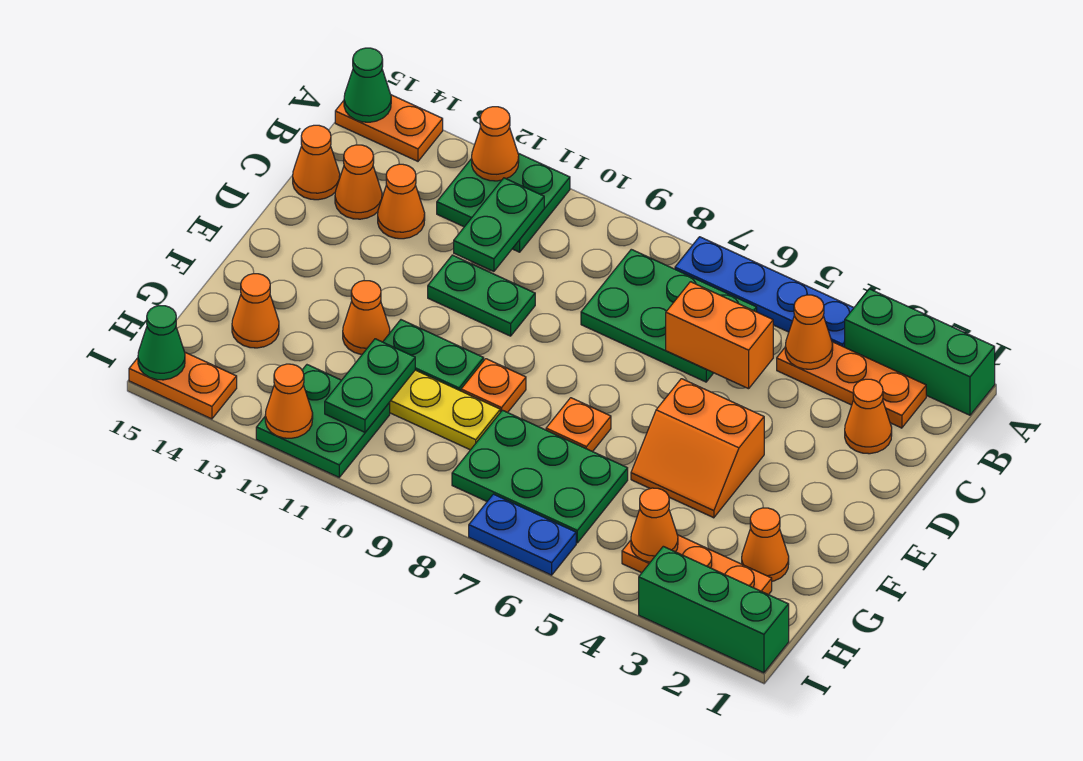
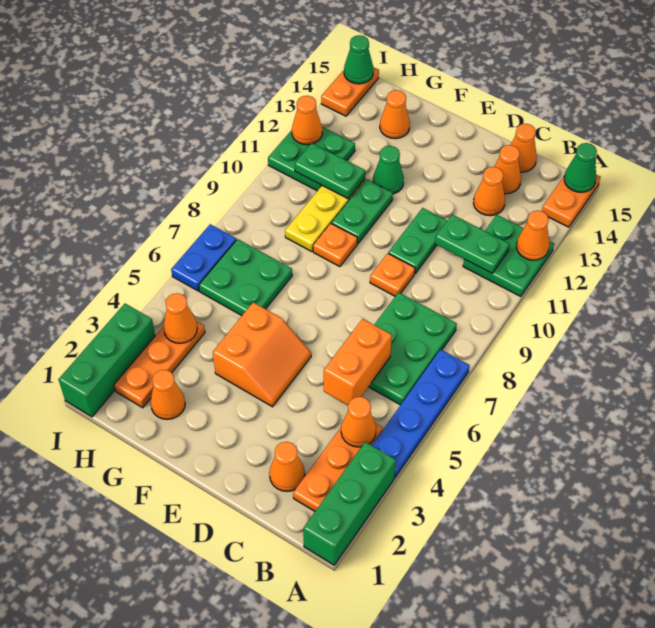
orange slope E4:F5 level 1 top E -> orange slope E4:F5 level 1 top F
orange plate F7 level 1 -> orange plate D9 level 1
orange cone F12 level 1 -> green cone F12 level 1
green plate G6:H8 level 1 -> green plate G6:H7 level 1

